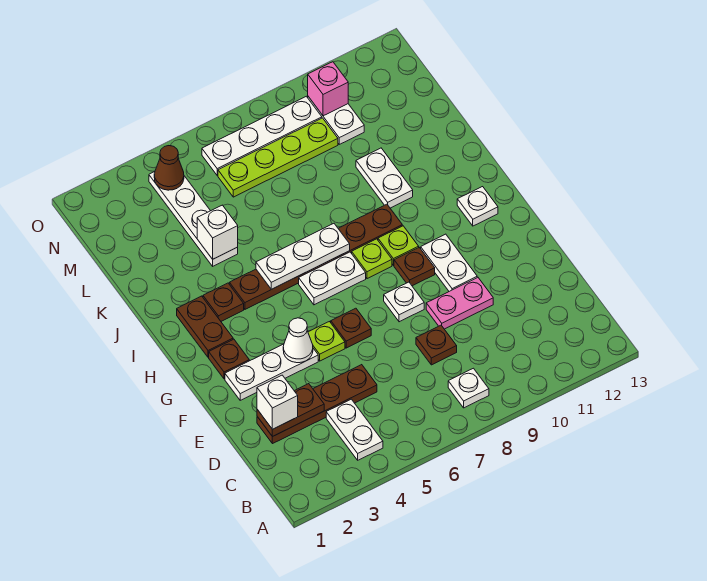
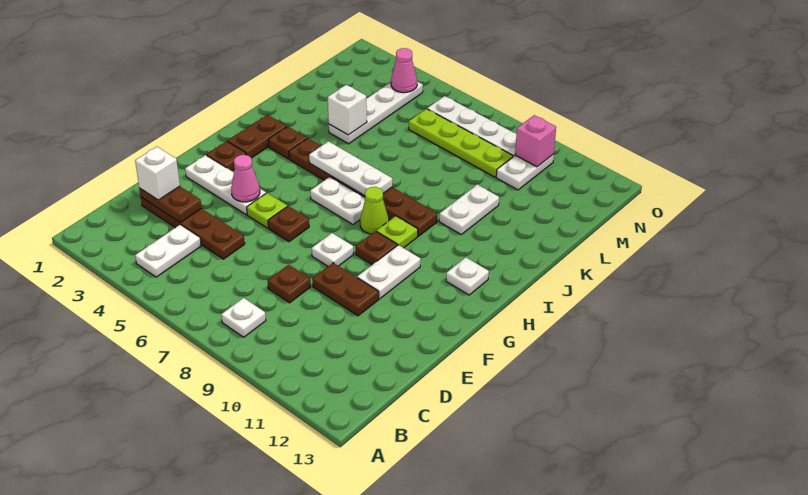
pink plate E9:E10 level 1 -> brown plate E9:E10 level 1
white cone F4 level 2 -> pink cone F4 level 2
lime plate H8 level 1 -> lime cone H8 level 1
brown cone N4 level 2 -> pink cone N4 level 2

